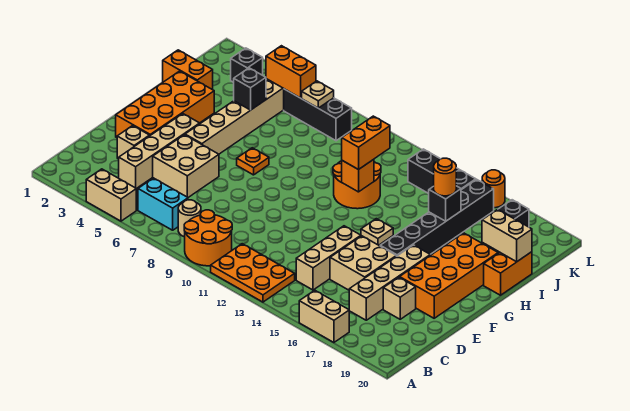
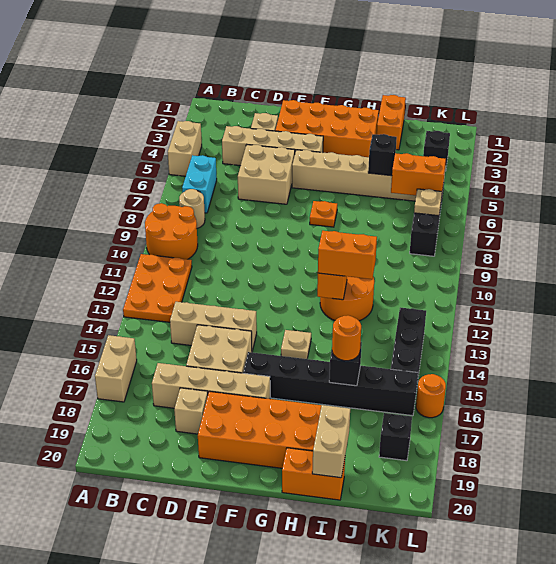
orange brick K5:K6 level 2 -> orange brick J6:K6 level 2

